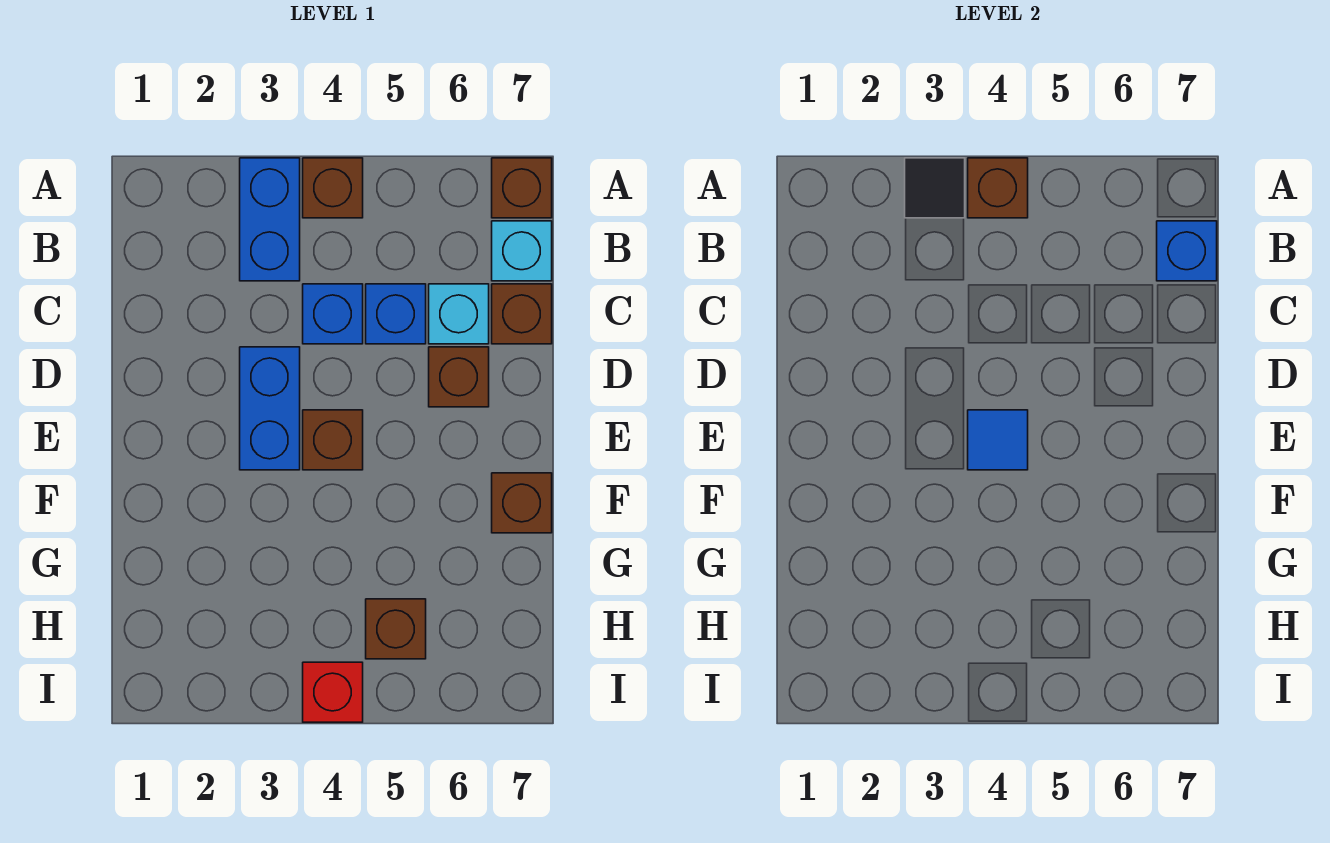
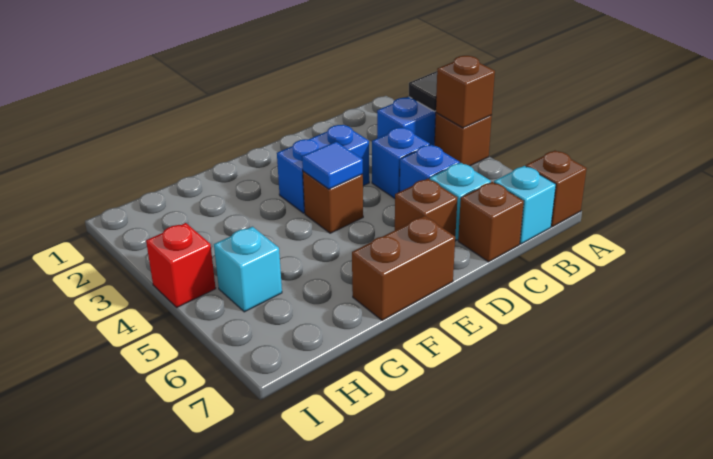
blue brick B7 level 2 -> none
brown brick F7 level 1 -> brown brick E7:F7 level 1
brown brick H5 level 1 -> cyan brick H5 level 1

